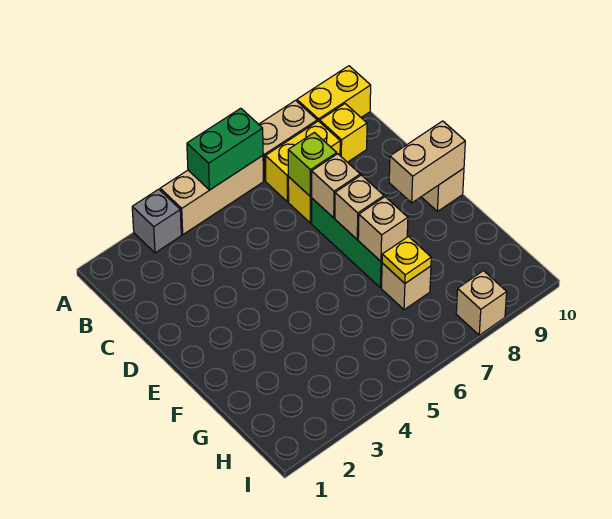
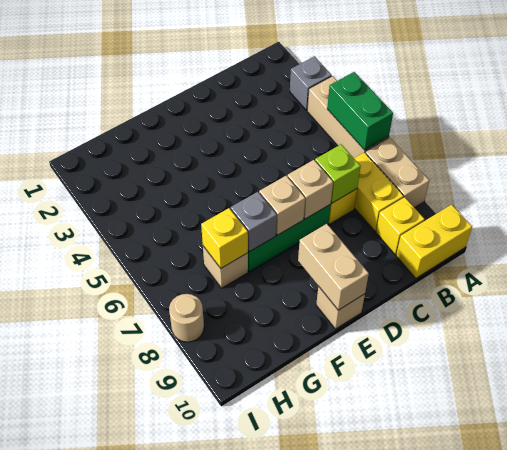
yellow brick A9:A10 level 1 -> yellow brick A10:B10 level 1
tan brick F7 level 2 -> grey brick F7 level 2
yellow plate G7 level 2 -> yellow brick G7 level 2
tan brick I8 level 1 -> tan round brick I8 level 1

